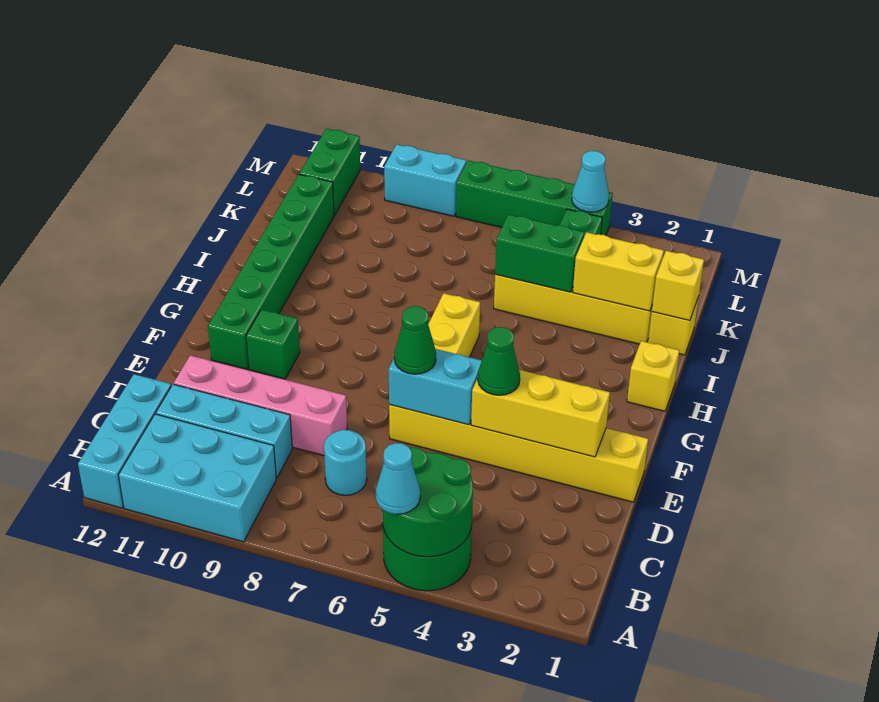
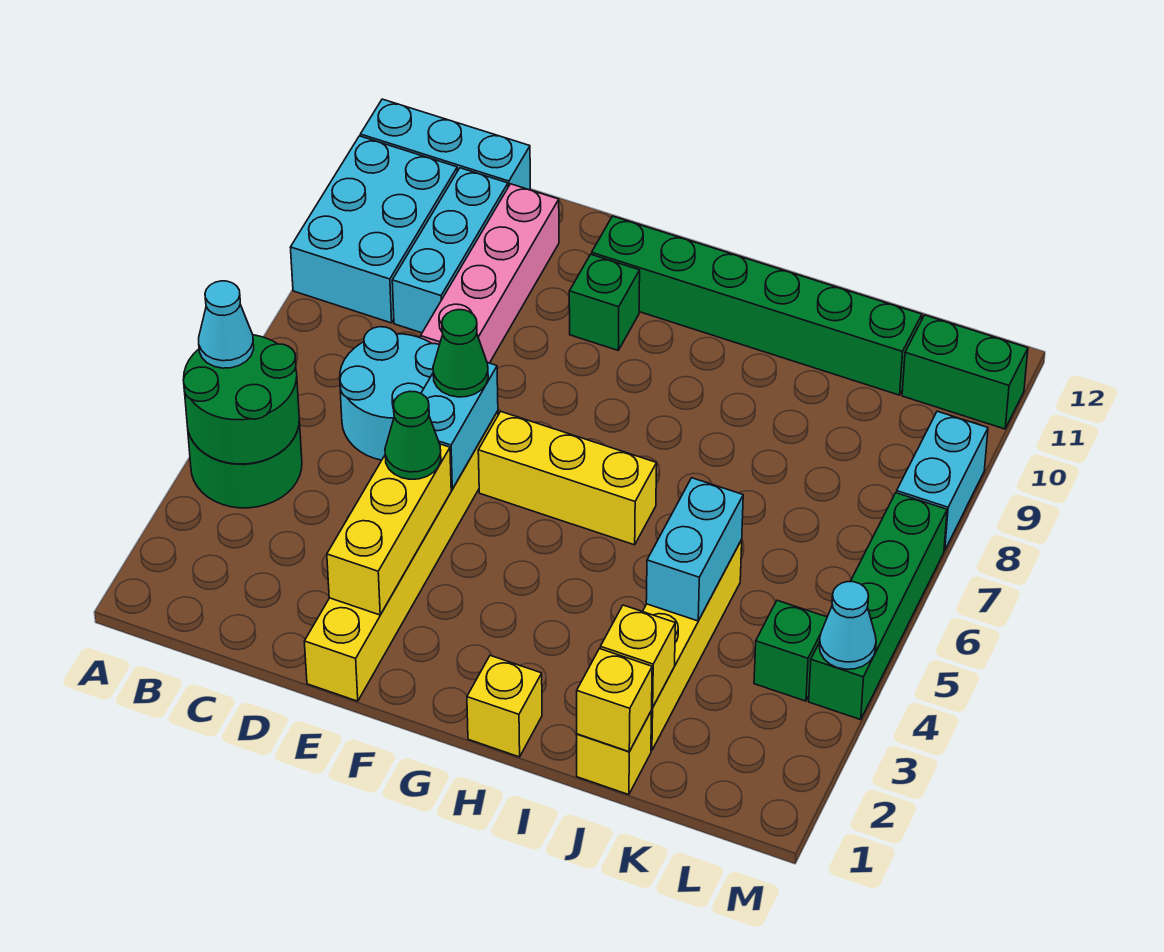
cyan round brick C7 level 1 -> cyan round brick C6:D7 level 1
yellow brick J2:J3 level 2 -> yellow brick J2 level 2
green brick J4:J5 level 2 -> cyan brick J4:J5 level 2

